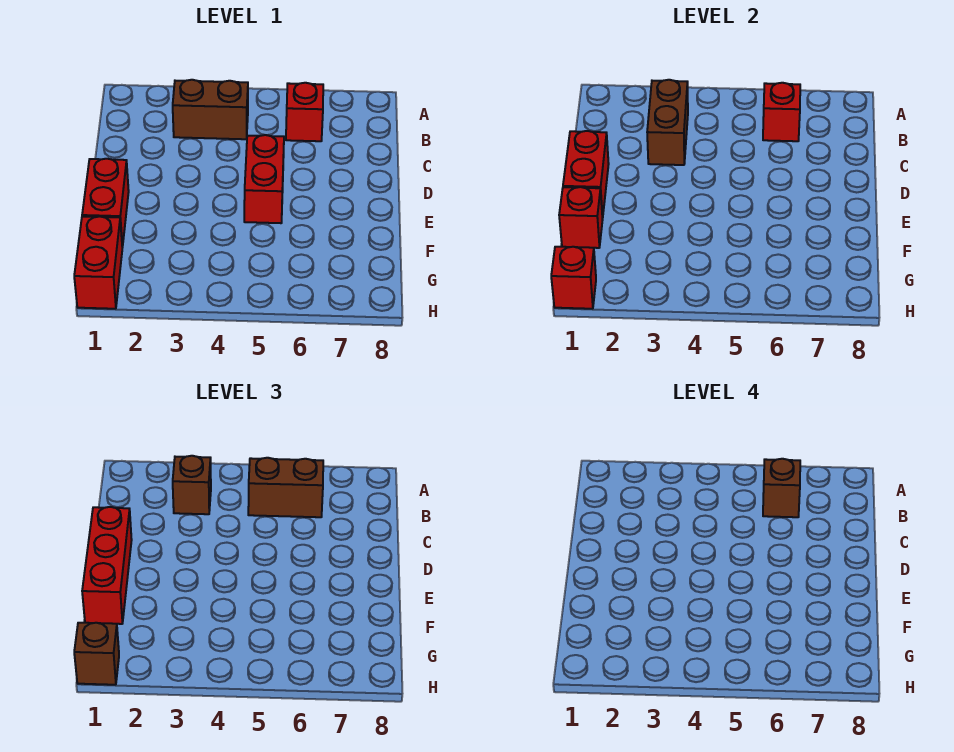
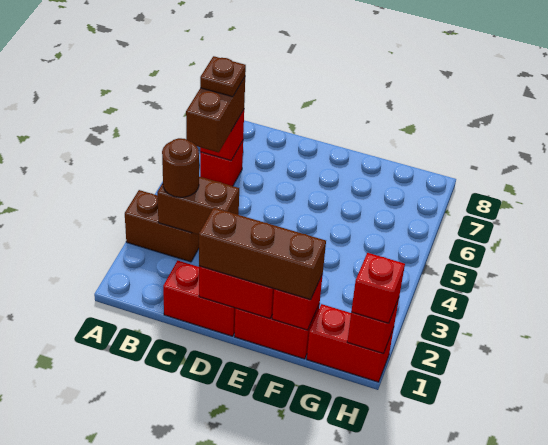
brown brick B3:B4 level 1 -> brown brick A3:B3 level 1
brown brick B3 level 3 -> brown round brick B3 level 3
brown brick B6 level 4 -> brown plate B6 level 4
red brick D1:F1 level 3 -> brown brick D1:F1 level 3
red brick D5:E5 level 1 -> red brick C1:D1 level 1
brown brick H1 level 3 -> red brick H1 level 3

